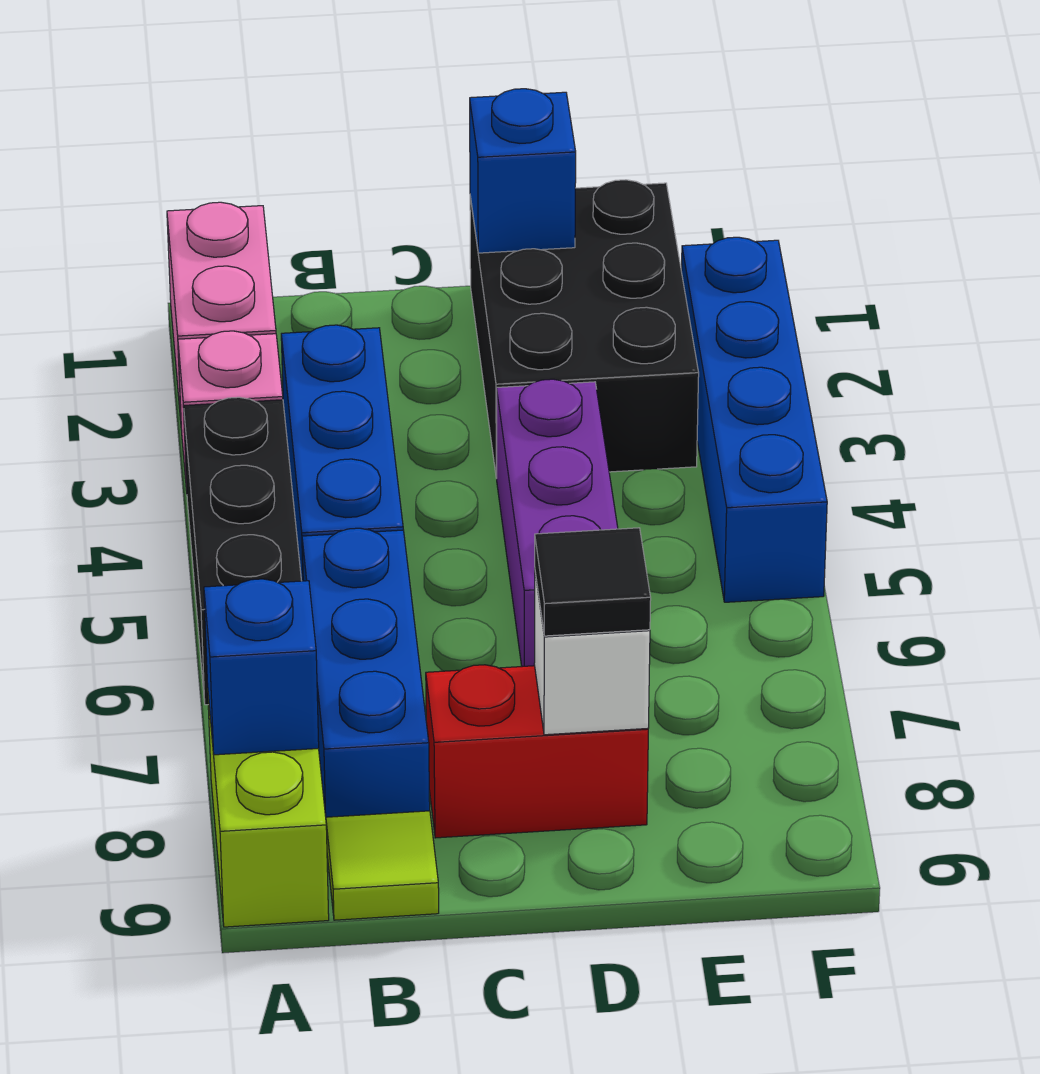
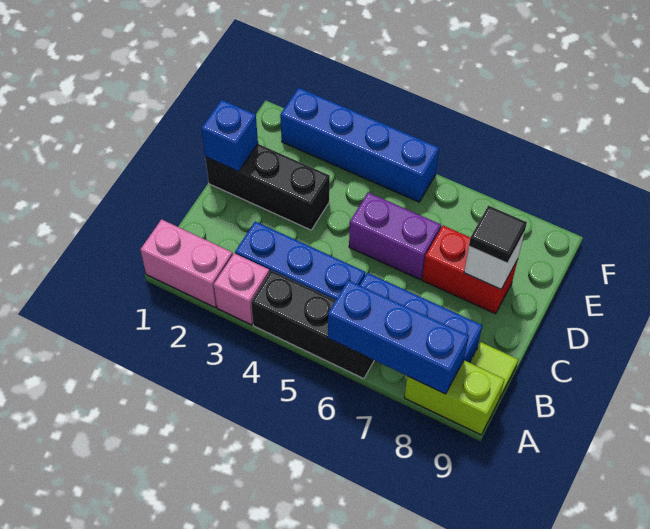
blue brick A8 level 2 -> blue brick A6:A8 level 2
red brick C8:D8 level 1 -> red brick D7:D8 level 1
black brick D1:E3 level 1 -> black brick D1:D3 level 1
purple brick D4:D6 level 1 -> purple brick D5:D6 level 1

